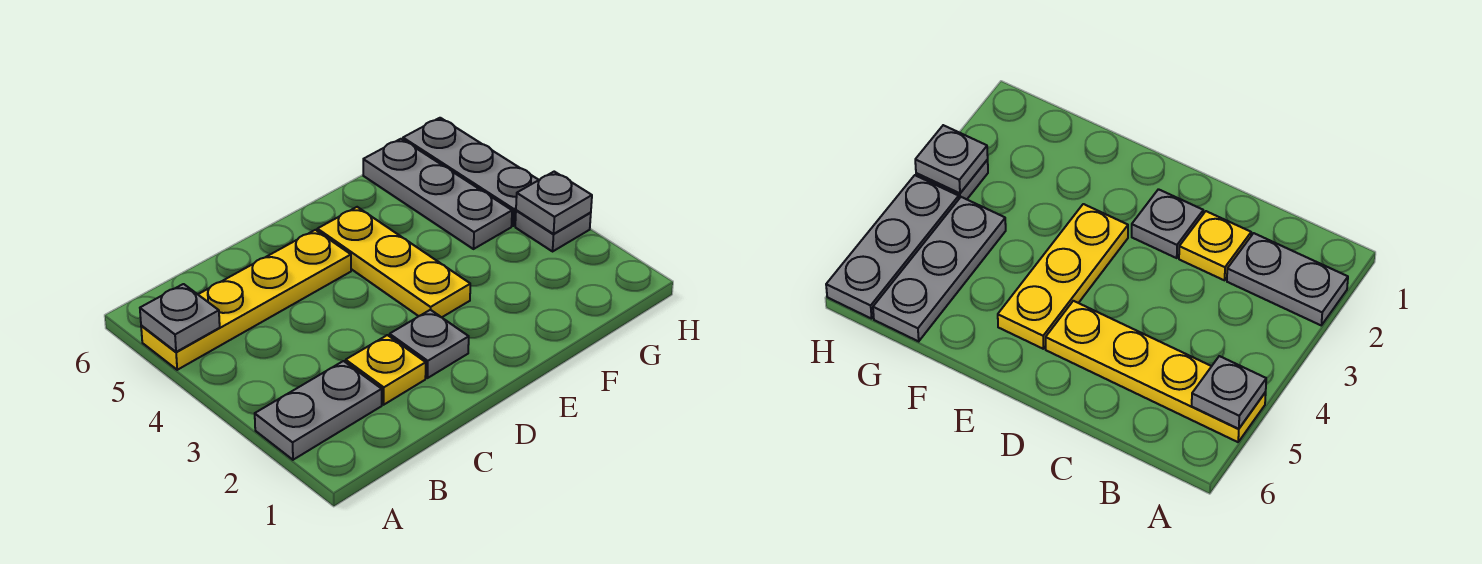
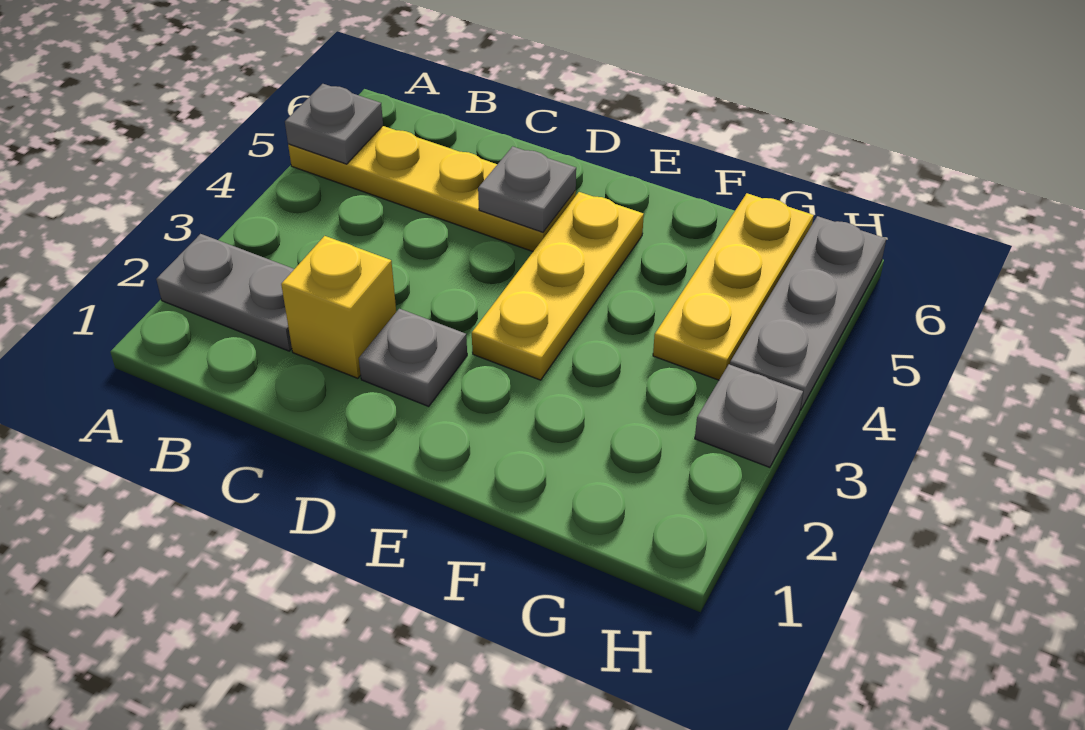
yellow plate C2 level 1 -> yellow brick C2 level 1
grey plate G4:G6 level 1 -> yellow plate G4:G6 level 1
grey plate H3 level 2 -> grey plate D5 level 2

